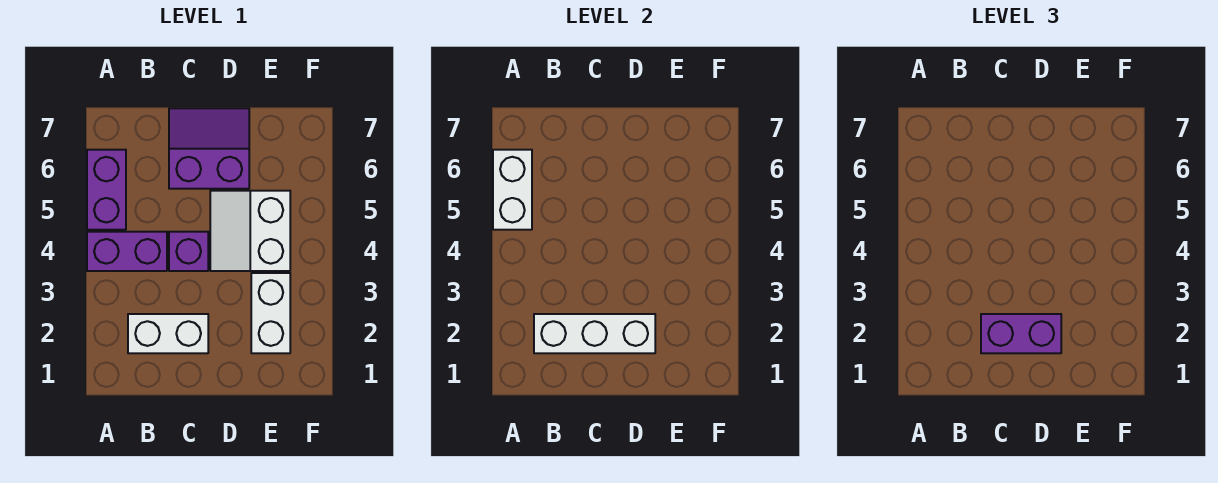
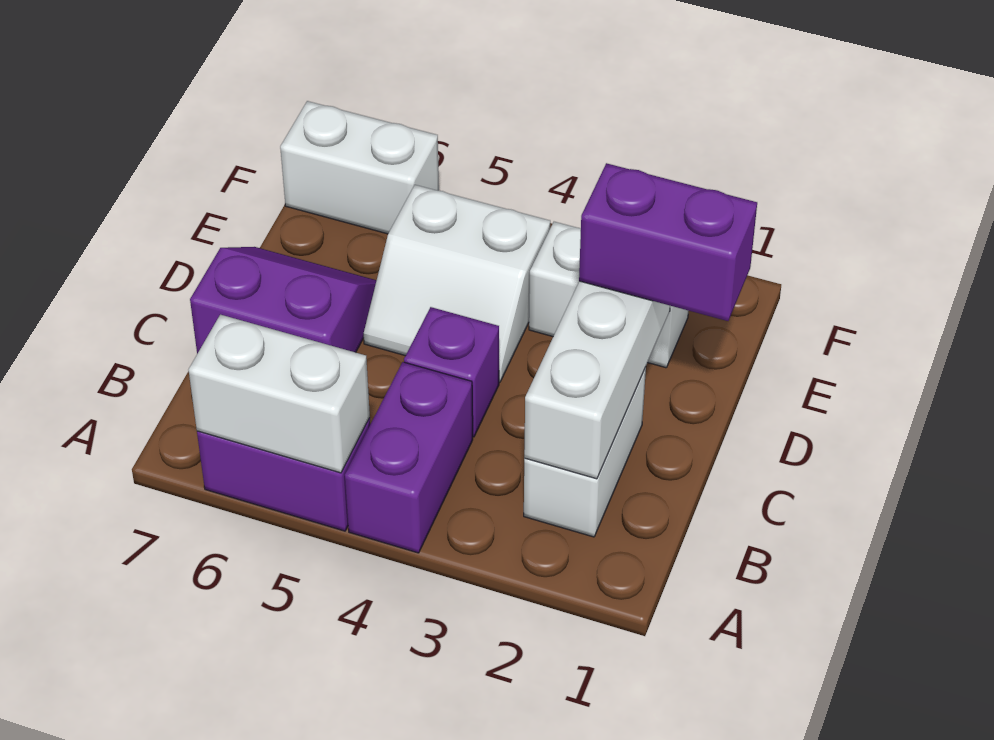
purple brick C2:D2 level 3 -> purple brick D1:D2 level 3
purple slope C6:D7 level 1 top 6 -> purple slope C6:D7 level 1 top C
none -> white brick F6:F7 level 1

